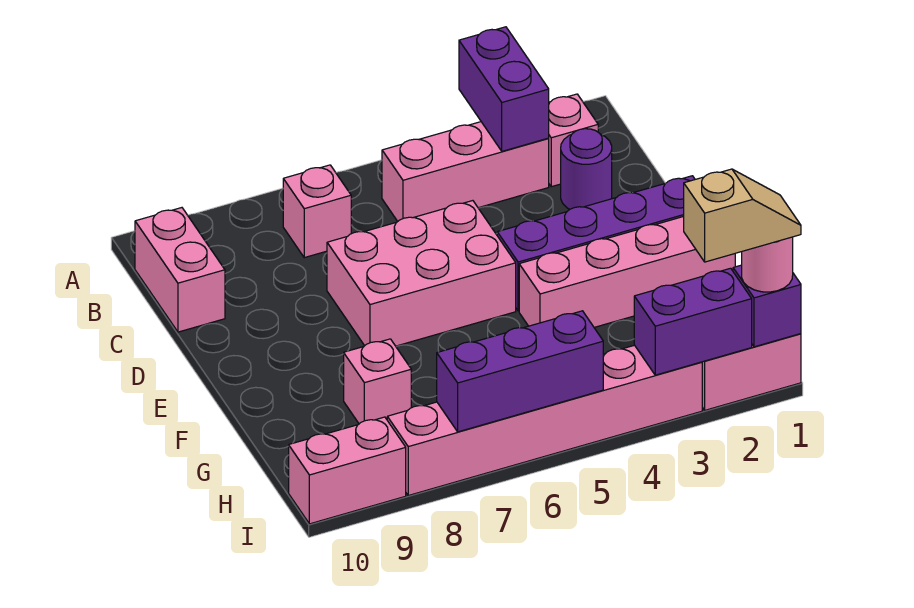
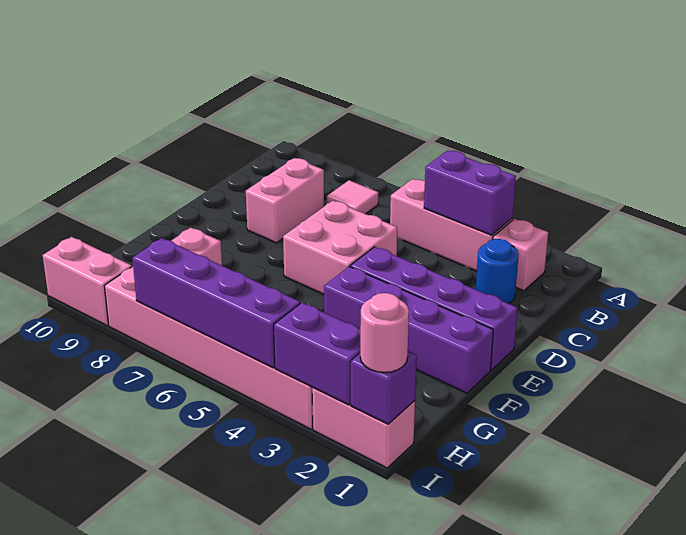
purple brick A3:B3 level 2 -> purple brick B3:B4 level 2
pink brick B7 level 1 -> pink tile B7 level 1
pink brick B10:C10 level 1 -> pink brick C8:D8 level 1
purple round brick C2 level 1 -> blue round brick C2 level 1
pink brick D5:E7 level 1 -> pink brick D5:E6 level 1
pink brick F1:F4 level 1 -> purple brick F1:F4 level 1
tan slope I1:I2 level 4 top 2 -> none
purple brick I5:I7 level 2 -> purple brick I4:I7 level 2

